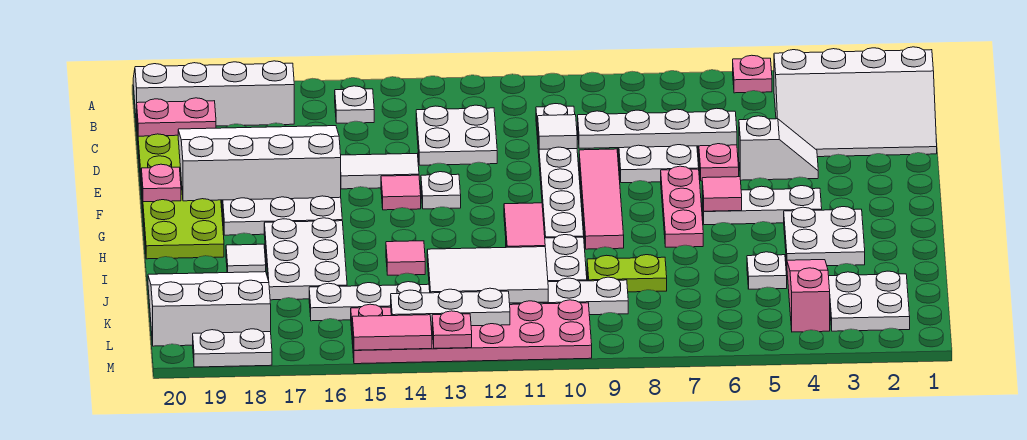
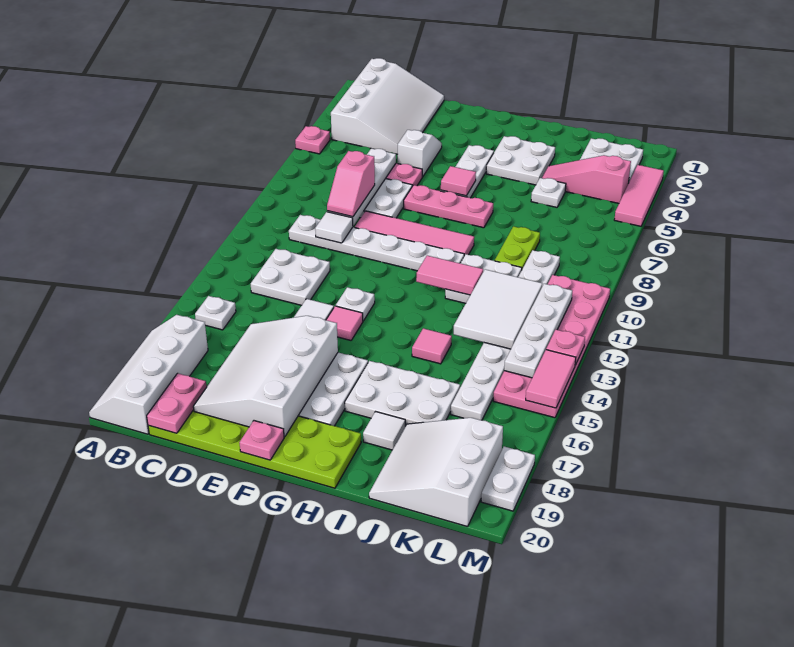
none -> pink slope D8:D9 level 3 top 8
white plate L12:L14 level 2 -> white plate L11:L14 level 2
none -> pink tile M3:M5 level 1

